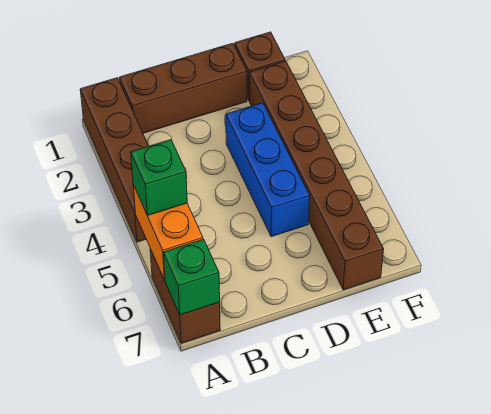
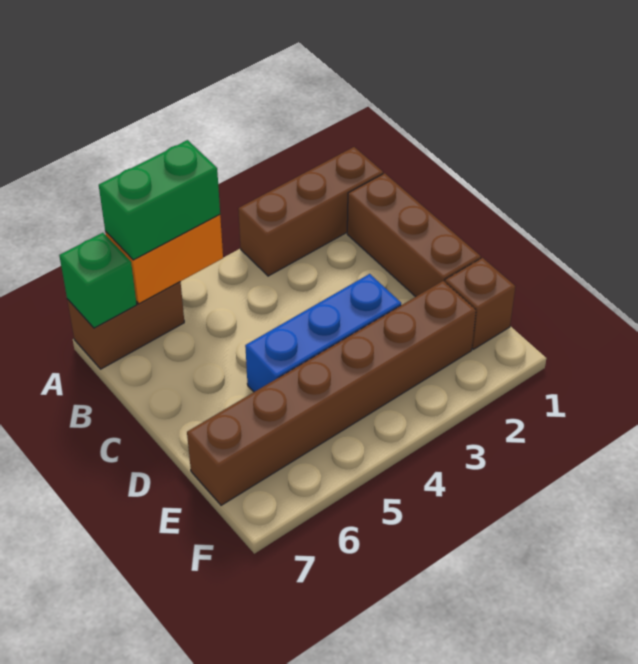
brown brick A1:A4 level 1 -> brown brick A1:A3 level 1
green brick A5 level 3 -> green brick A5:A6 level 3

